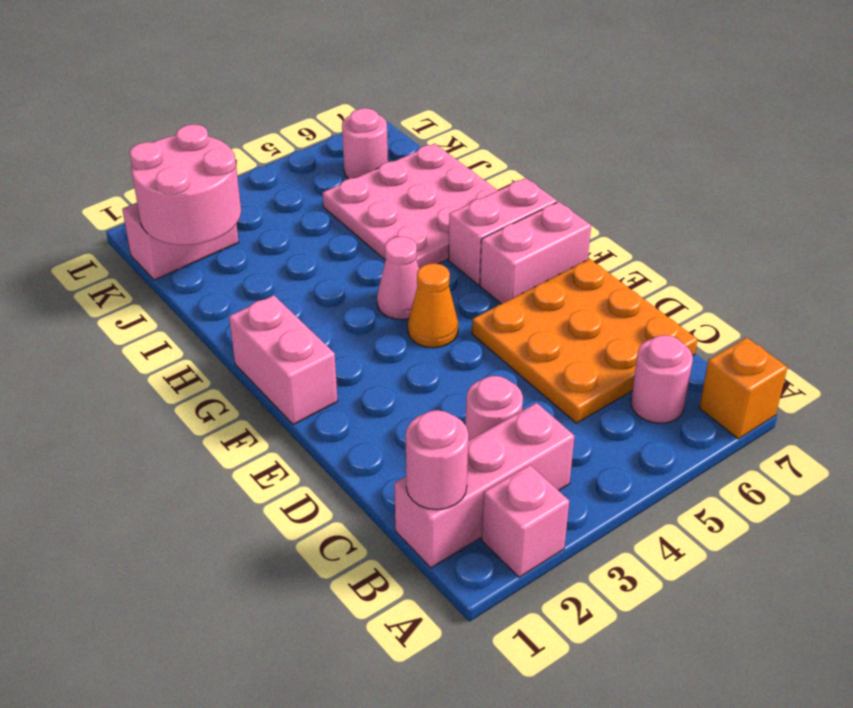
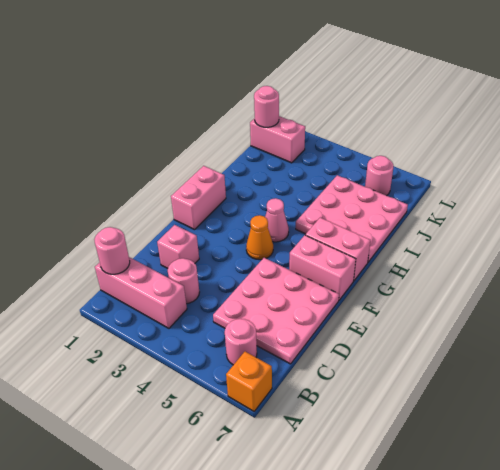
pink brick A2 level 1 -> pink brick D2 level 1
orange plate C5:E7 level 1 -> pink plate C5:E7 level 1
pink round brick J1:K2 level 2 -> pink round brick K1 level 2

